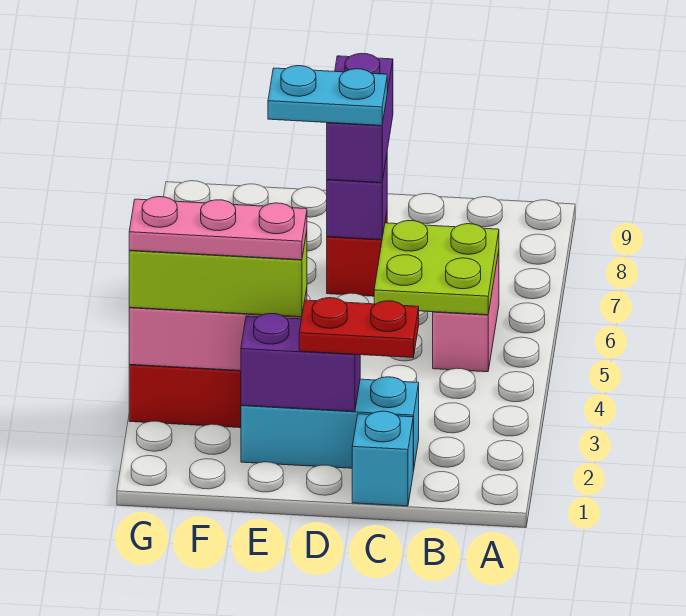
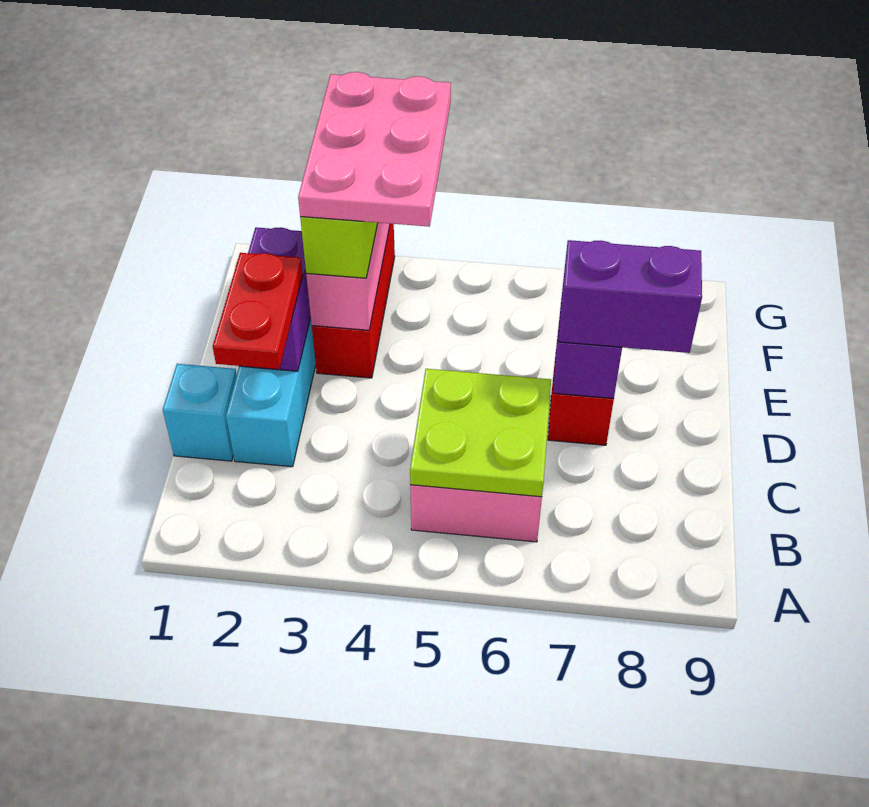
cyan plate D7:E7 level 4 -> none
pink plate E3:G3 level 4 -> pink plate E3:G4 level 4

